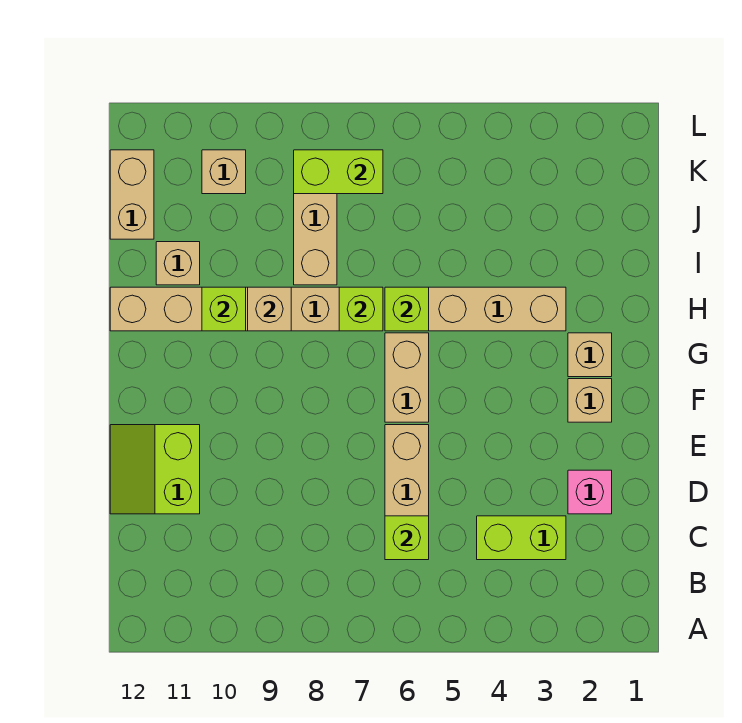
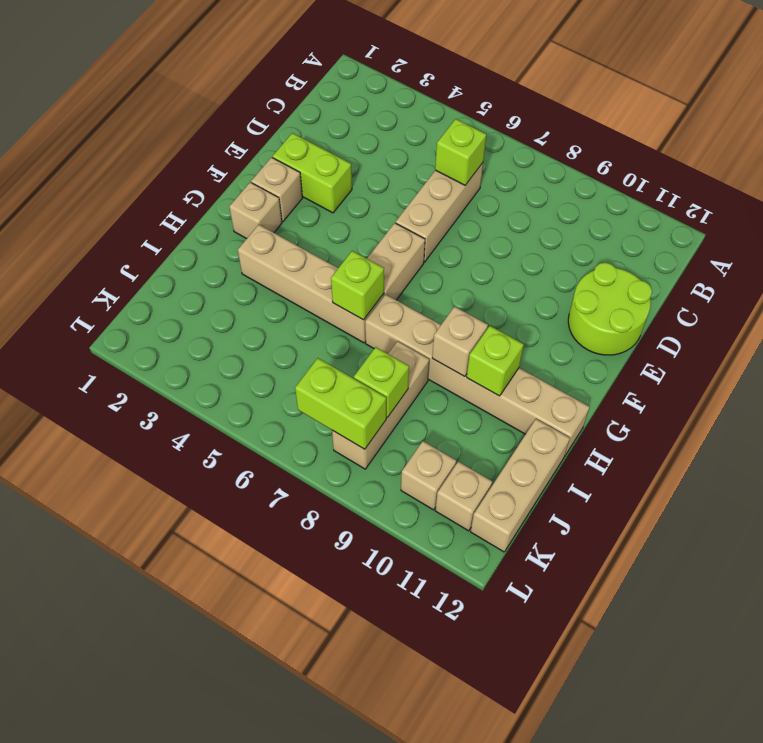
lime brick C3:C4 level 1 -> lime brick E2:E3 level 1
pink brick D2 level 1 -> none
lime slope D11:E12 level 1 top 11 -> lime round brick D11:E12 level 1
lime brick H7 level 2 -> lime brick J8 level 2
tan brick I11 level 1 -> tan brick K11 level 1
tan brick J12:K12 level 1 -> tan brick I12:K12 level 1

